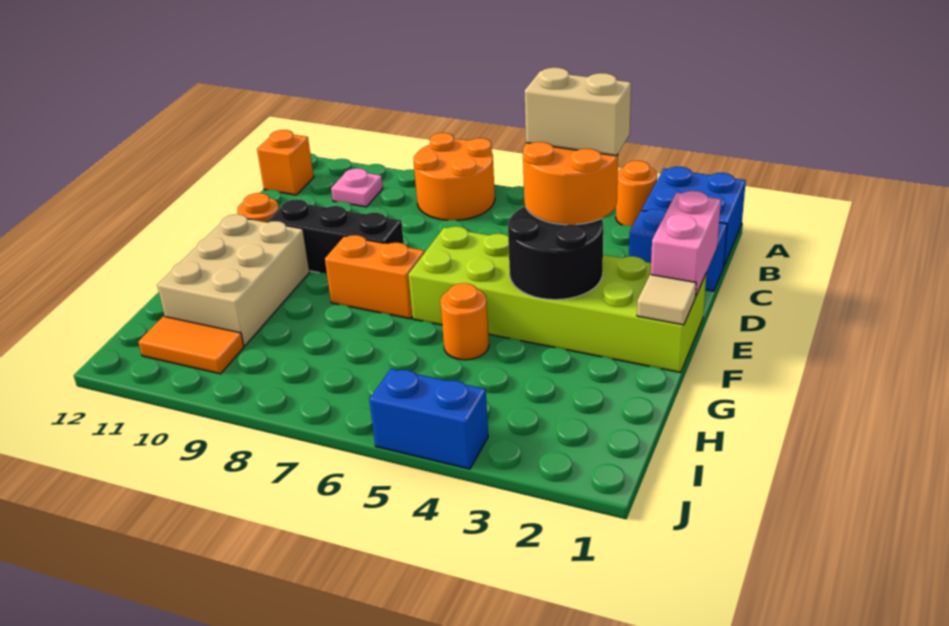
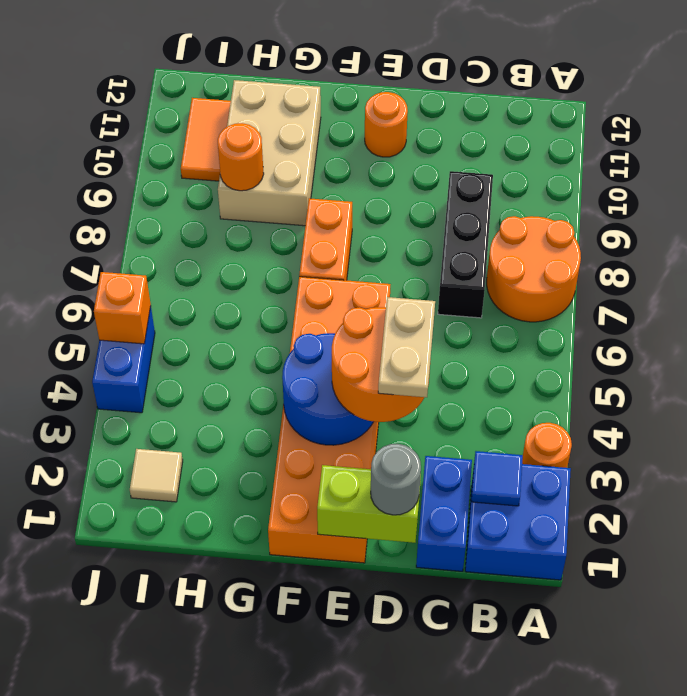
none -> blue tile B2 level 2
pink plate B10 level 1 -> none
orange brick B12 level 1 -> orange brick J5 level 2
pink brick D1:E1 level 2 -> lime brick D1:E1 level 2
none -> grey round brick D1 level 3
tan brick D3:D4 level 4 -> tan plate D3:D4 level 4
lime brick E1:F6 level 1 -> orange brick E1:F6 level 1
black round brick E3:F4 level 2 -> blue round brick E3:F4 level 2
black brick E8:E10 level 1 -> black brick C7:C9 level 1
tan tile F1 level 2 -> tan tile I2 level 1
tan brick F10:H11 level 1 -> tan brick G9:H11 level 1
orange round brick G5 level 1 -> orange round brick H9 level 2

